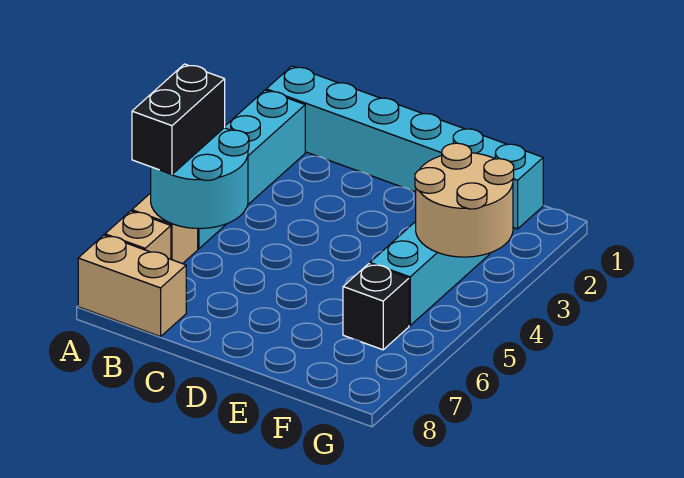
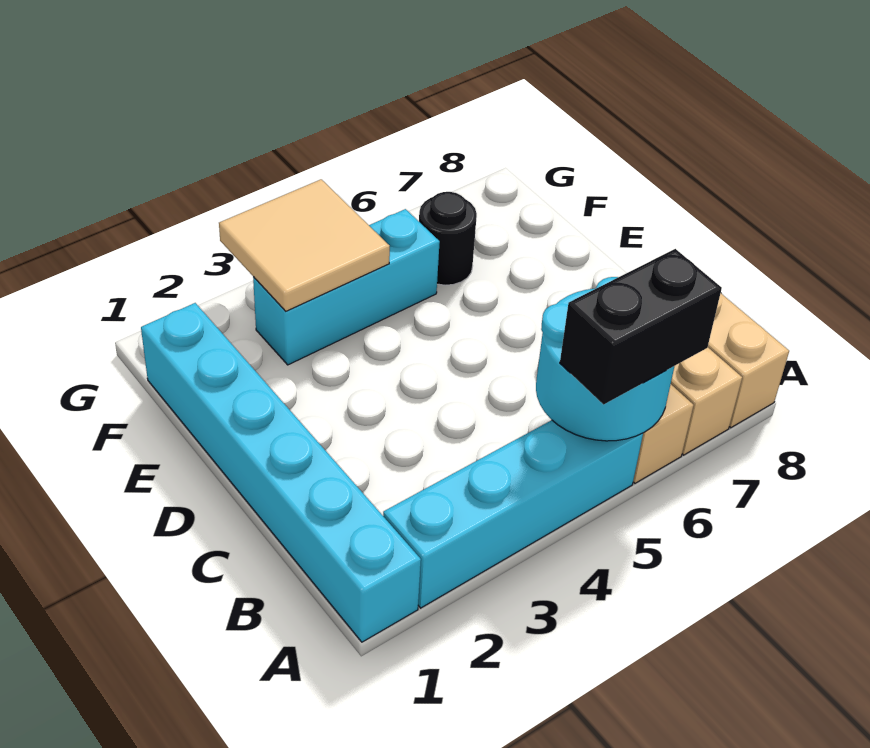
tan round brick F3:G4 level 2 -> tan tile F3:G4 level 2
black brick F6 level 1 -> black round brick F6 level 1

